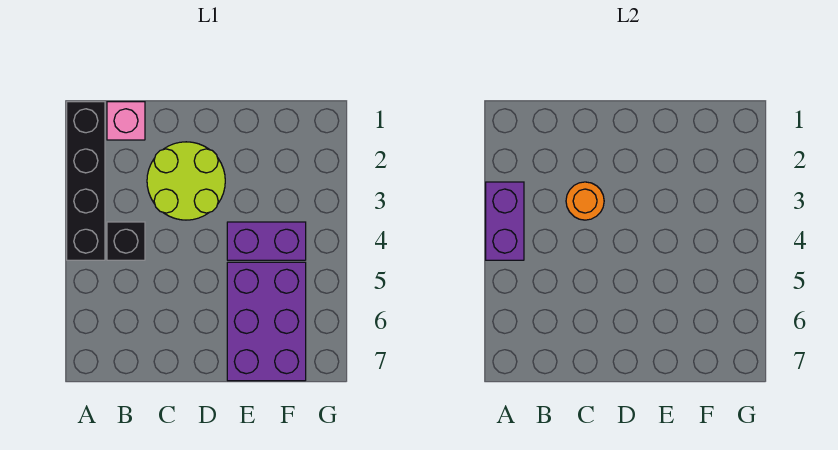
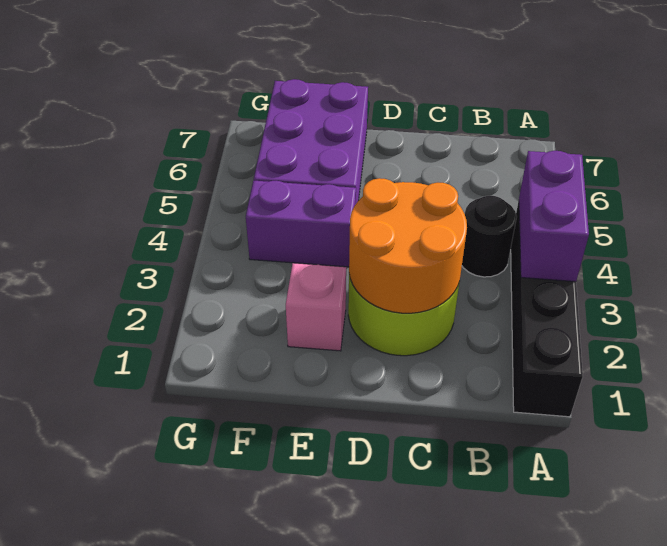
pink brick B1 level 1 -> pink brick E2 level 1
black brick B4 level 1 -> black round brick B4 level 1
orange round brick C3 level 2 -> orange round brick C2:D3 level 2

